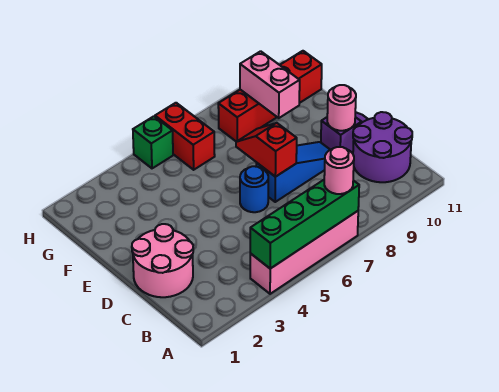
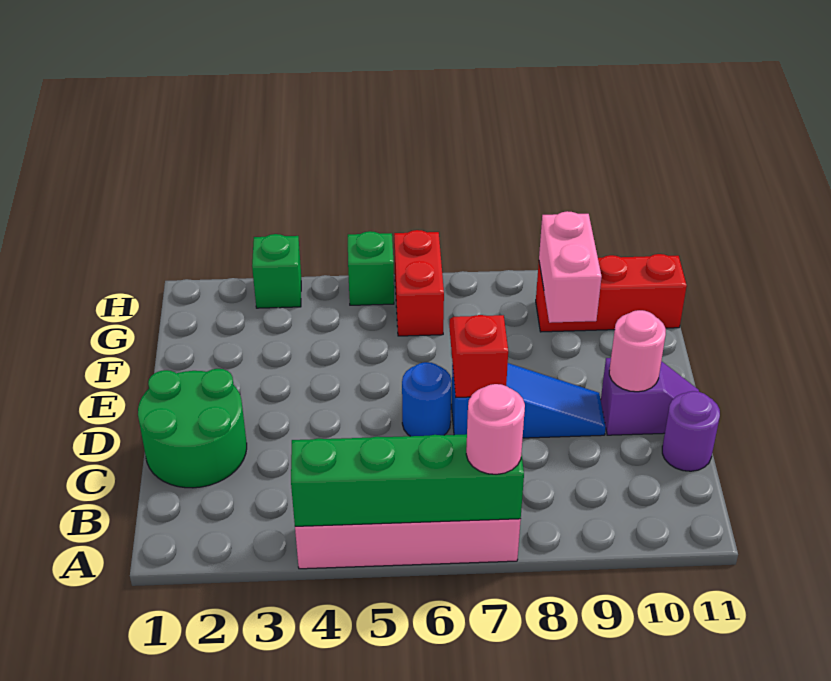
purple round brick B10:C11 level 1 -> purple round brick C11 level 1
pink round brick C1:D2 level 1 -> green round brick C1:D2 level 1
red brick G8:G11 level 1 -> red brick G9:G11 level 1
none -> green brick H3 level 1

